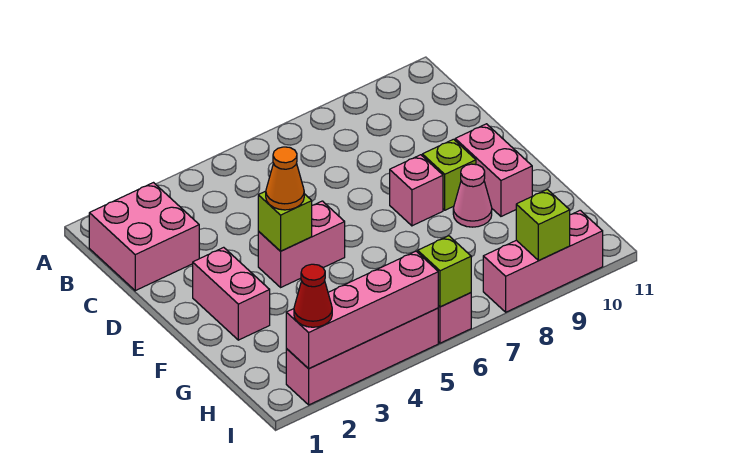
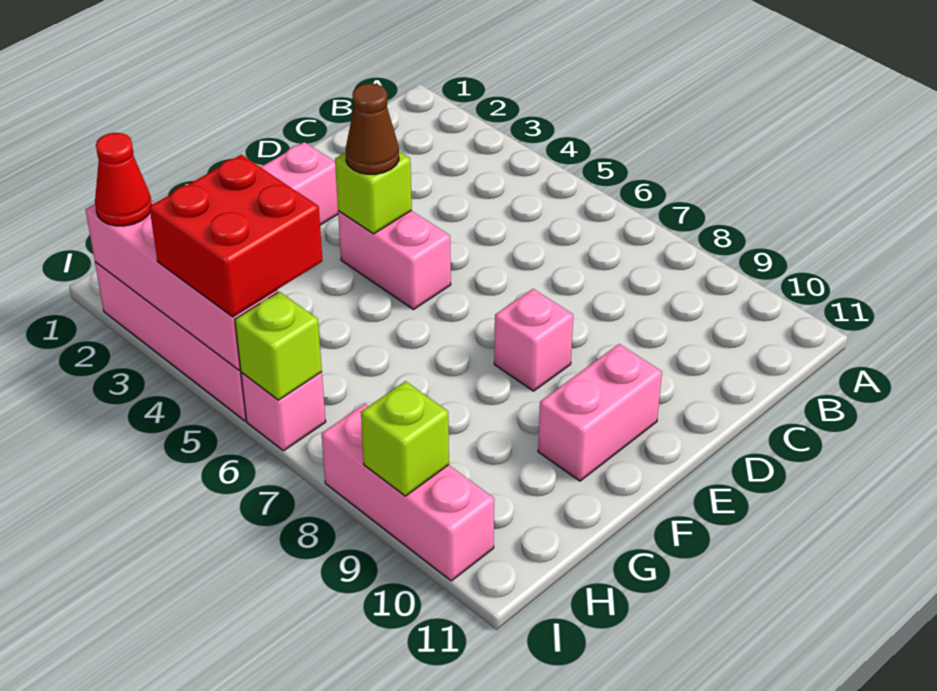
pink brick B1:C2 level 1 -> none
orange cone E4 level 3 -> brown cone E4 level 3
lime brick E9 level 1 -> none
pink cone F9 level 1 -> none
none -> red brick H4:I5 level 3

